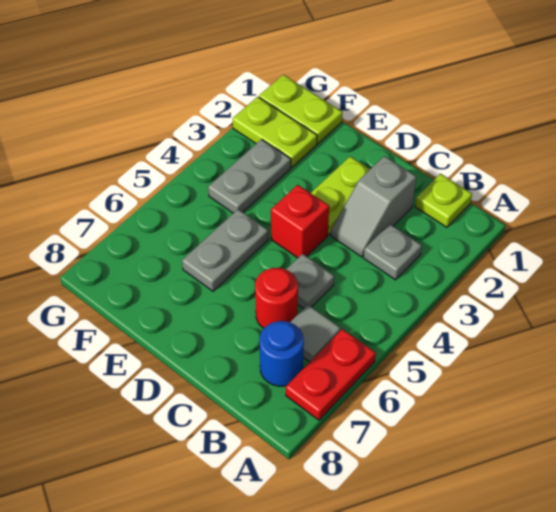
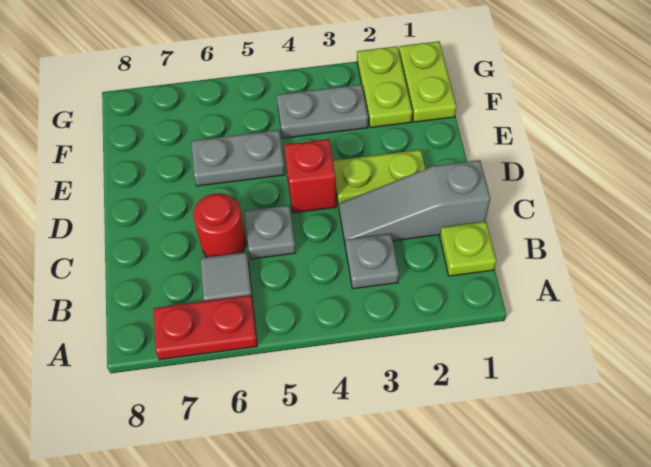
blue round brick B7 level 1 -> none
grey slope C2:C3 level 1 top 2 -> grey slope C1:C3 level 1 top 1

